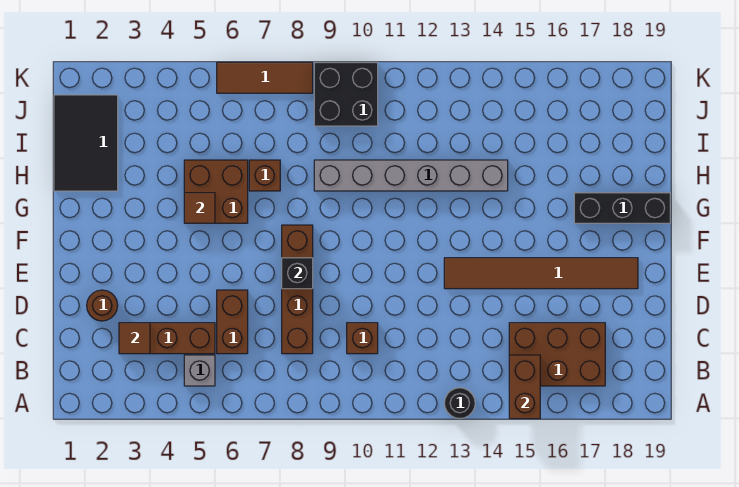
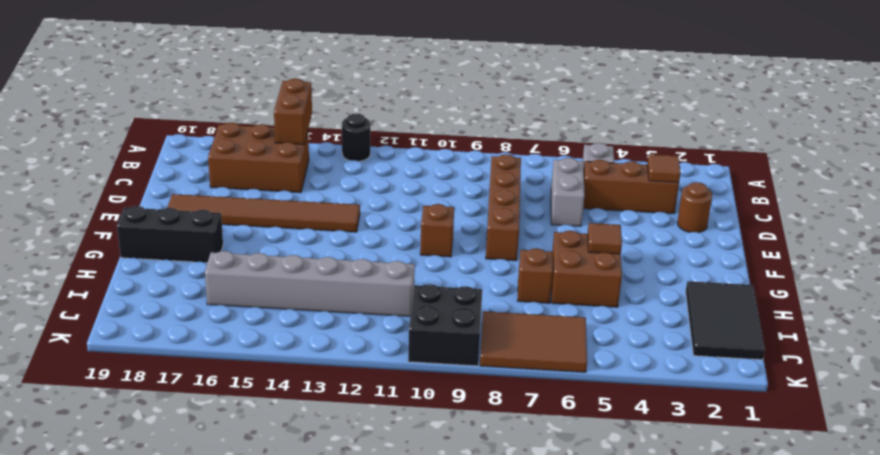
brown brick C6:D6 level 1 -> grey brick C6:D6 level 1
brown brick C10 level 1 -> brown brick F10 level 1
black brick E8 level 2 -> none
grey brick H9:H14 level 1 -> grey brick I11:I16 level 1
brown tile K6:K8 level 1 -> brown tile J6:K8 level 1

